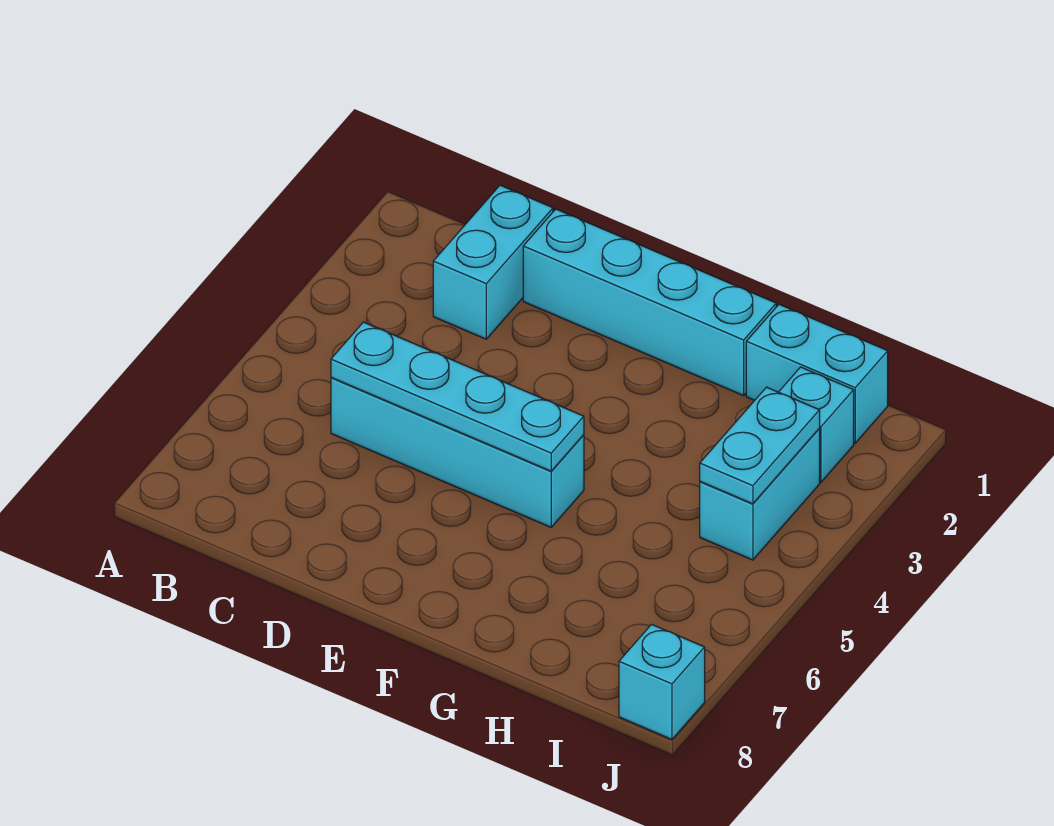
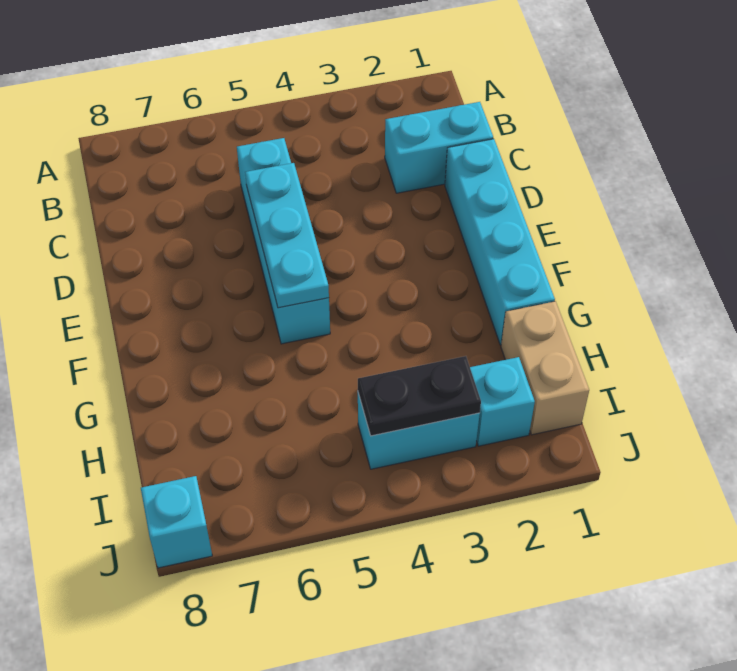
cyan plate C5:F5 level 2 -> cyan plate D5:F5 level 2
cyan brick H1:I1 level 1 -> tan brick H1:I1 level 1
cyan plate I3:I4 level 2 -> black plate I3:I4 level 2

